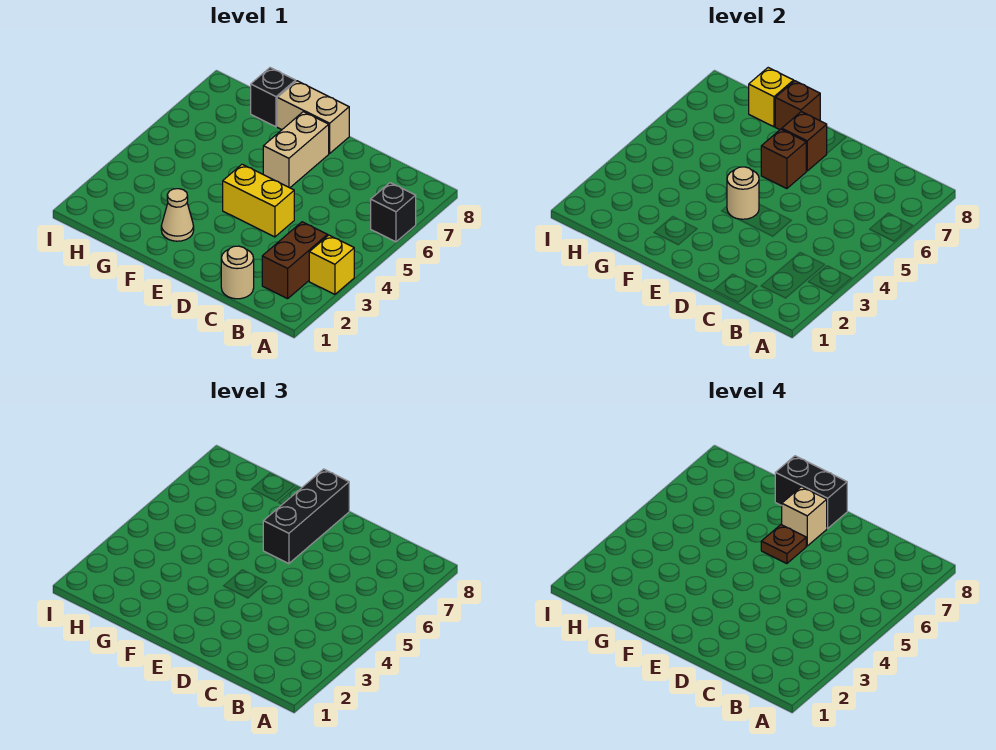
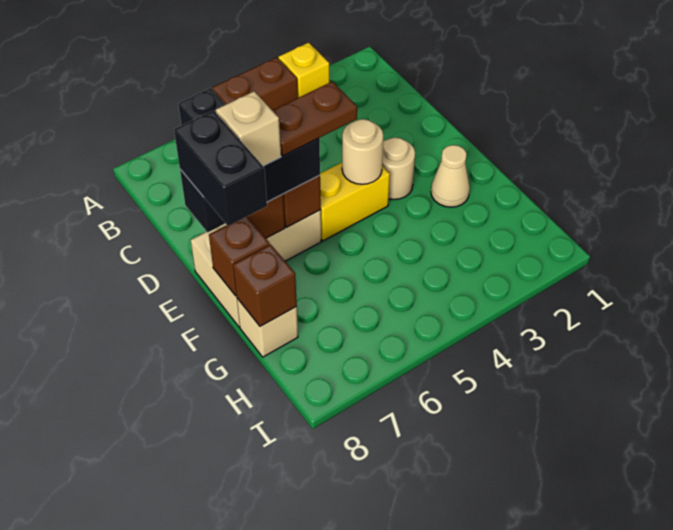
brown brick B2:B3 level 1 -> brown brick A4:A5 level 1
tan round brick C1 level 1 -> tan round brick E3 level 1
yellow brick D4:E4 level 1 -> yellow brick E4:E5 level 1
brown plate E6 level 4 -> brown plate E5:E6 level 4
black brick G8 level 1 -> tan brick G8 level 1
yellow brick G8 level 2 -> brown brick G8 level 2

